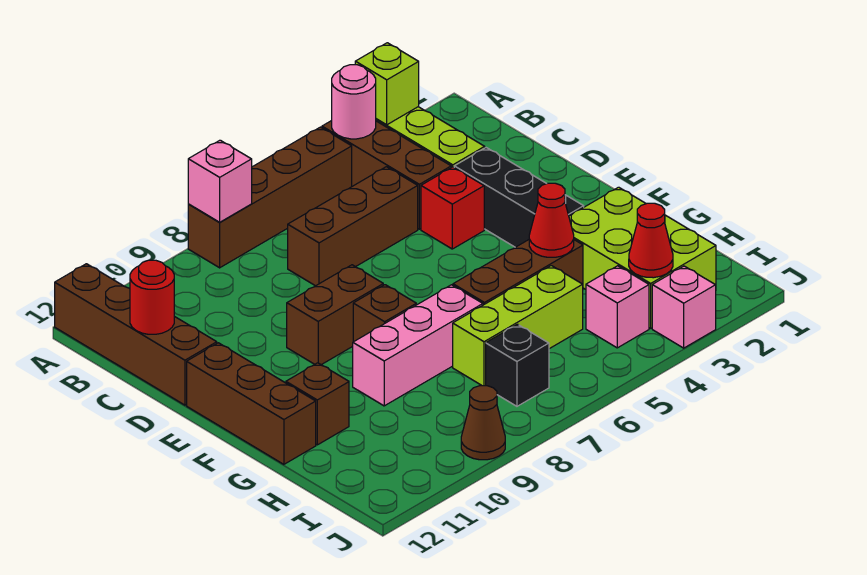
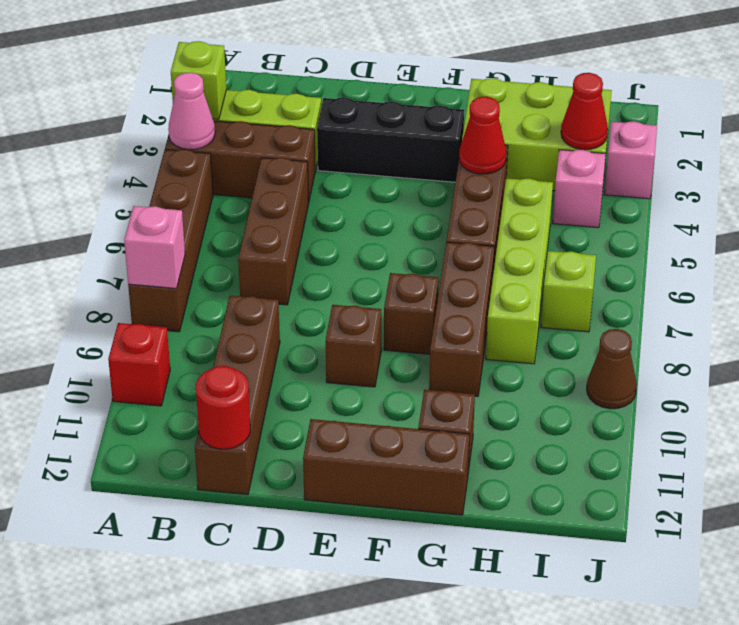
pink round brick A4 level 2 -> pink cone A4 level 2
brown brick A12:D12 level 1 -> brown brick C9:C12 level 1
red brick D4 level 1 -> red brick A10 level 1
brown brick E8:E9 level 1 -> brown brick E9 level 1
pink brick G7:G9 level 1 -> brown brick G7:G9 level 1
lime brick H5:H7 level 1 -> lime brick H5:H8 level 1
black brick I7 level 1 -> lime brick I7 level 1

